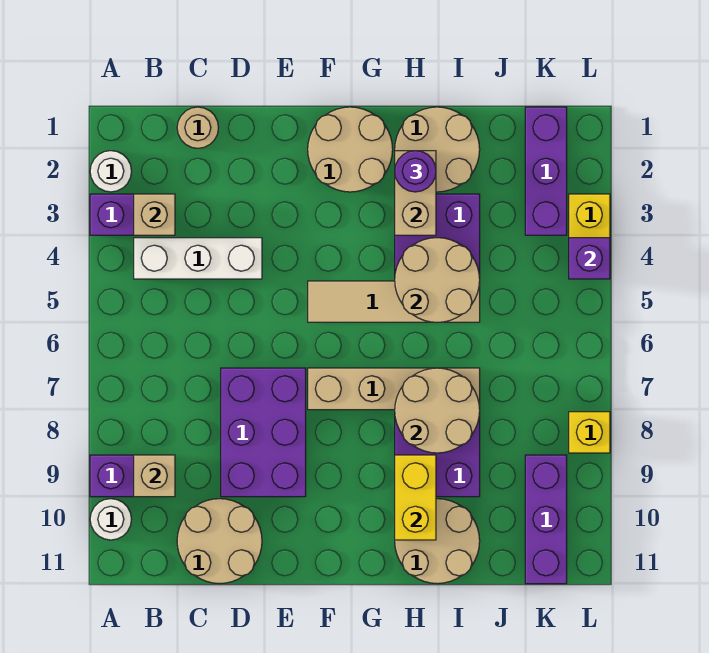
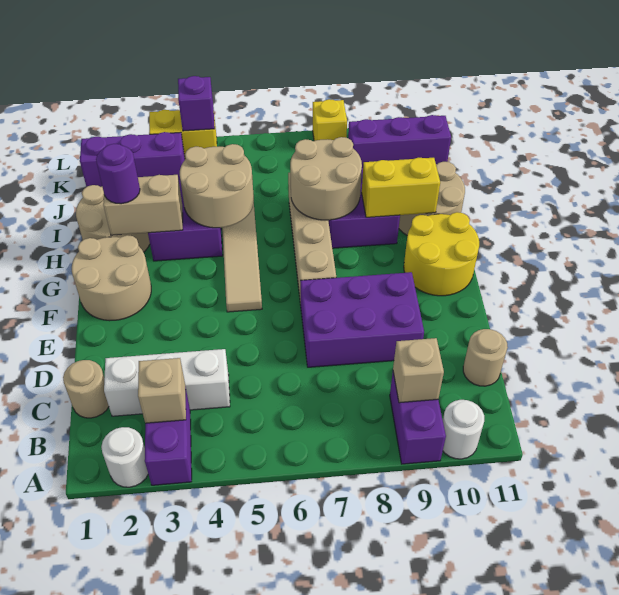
white brick B4:D4 level 1 -> white brick C2:C4 level 1
tan round brick C10:D11 level 1 -> tan round brick C11 level 1
none -> yellow round brick F10:G11 level 1

